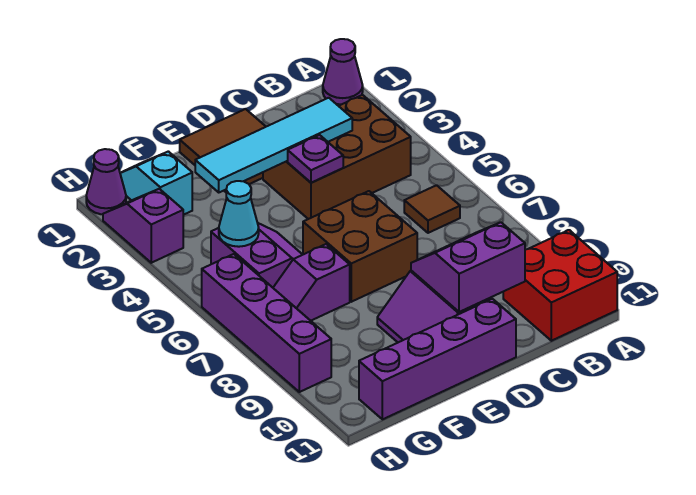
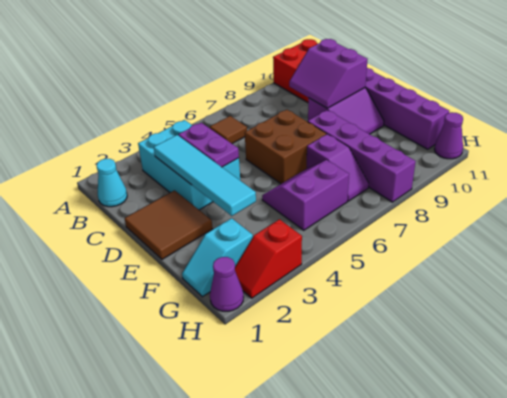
purple cone A1 level 1 -> purple cone H11 level 1
brown brick B3:D4 level 1 -> cyan brick B3:D4 level 1
purple plate D4 level 2 -> purple plate C4:D4 level 2
cyan cone G5 level 2 -> cyan cone B1 level 1
purple slope H2:H3 level 1 top 3 -> red slope H2:H3 level 1 top 3
purple brick H6:H9 level 1 -> purple brick E8:H8 level 1

